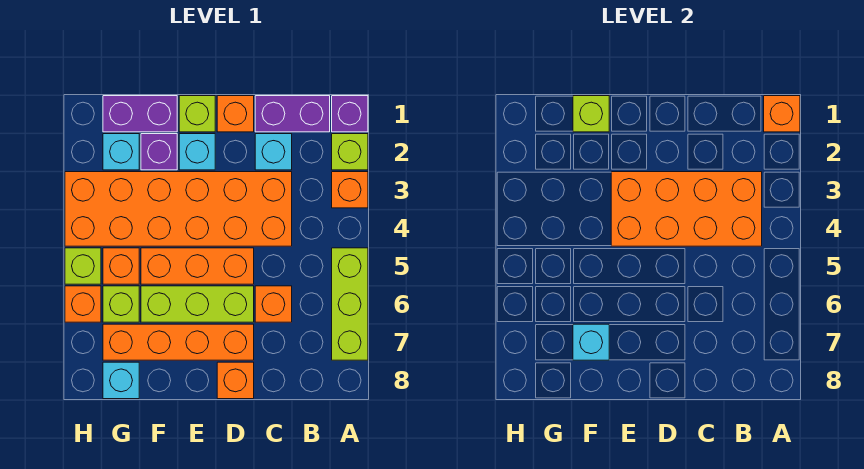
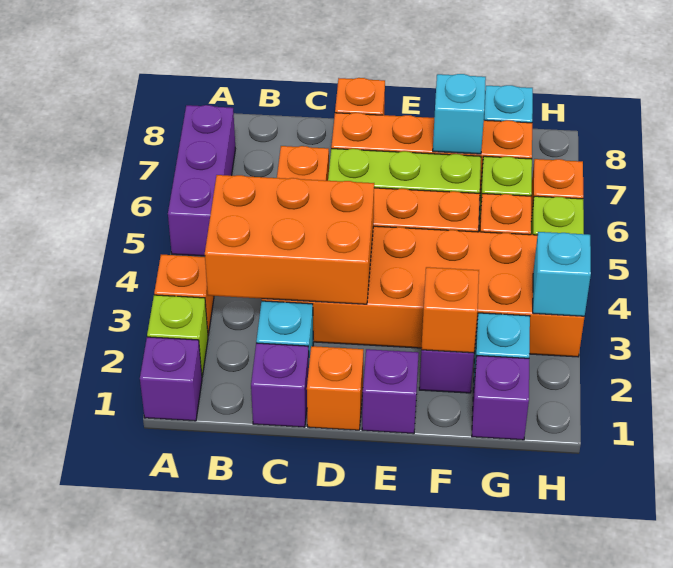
orange brick A1 level 2 -> orange brick F2 level 2
lime brick A5:A7 level 1 -> purple brick A5:A7 level 1
purple brick B1:C1 level 1 -> purple brick C1 level 1
orange brick B3:E4 level 2 -> orange brick B3:D4 level 2
lime brick E1 level 1 -> purple brick E1 level 1
cyan brick E2 level 1 -> cyan brick H3 level 2
purple brick F1:G1 level 1 -> purple brick G1 level 1
lime brick F1 level 2 -> none

